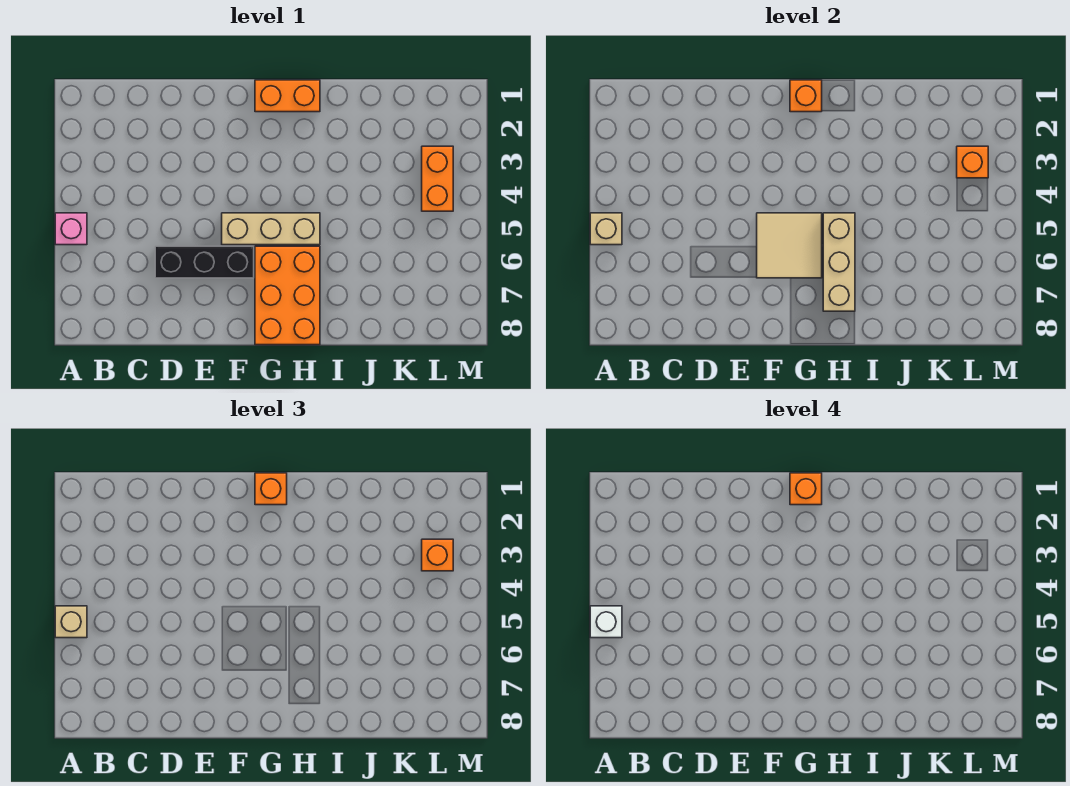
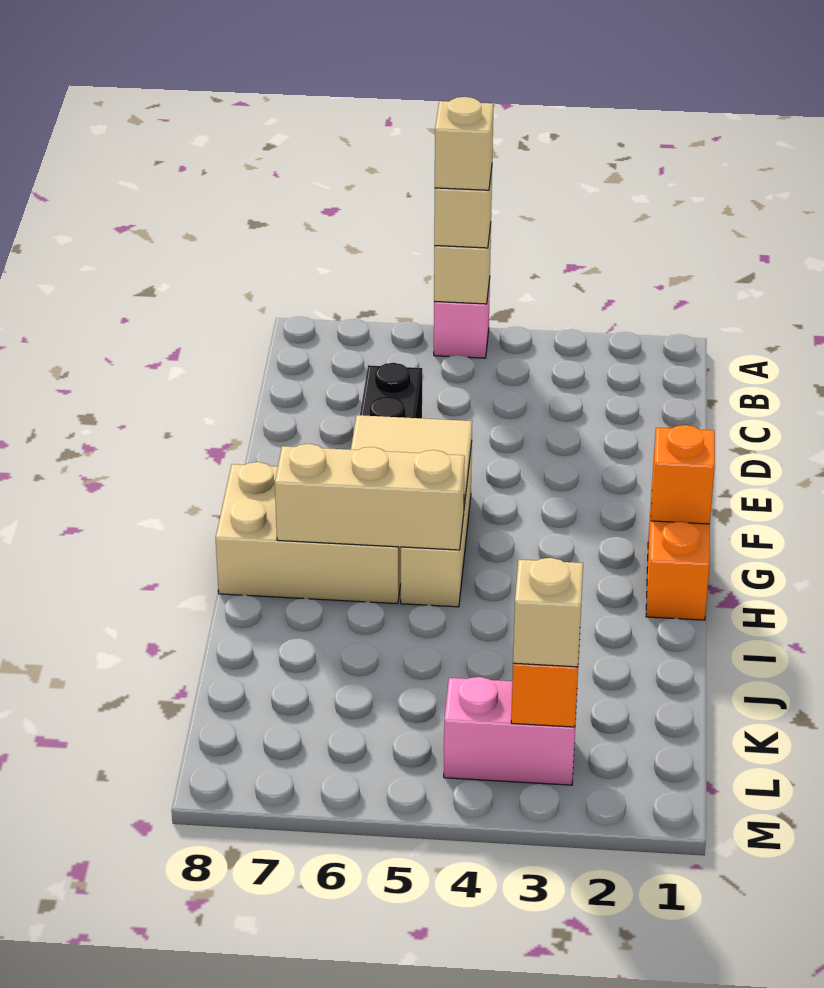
white brick A5 level 4 -> tan brick A5 level 4
orange brick G1 level 3 -> none
orange brick G1 level 4 -> none
orange brick G6:H8 level 1 -> tan brick G6:H8 level 1
orange brick L3:L4 level 1 -> pink brick L3:L4 level 1
orange brick L3 level 3 -> tan brick L3 level 3

